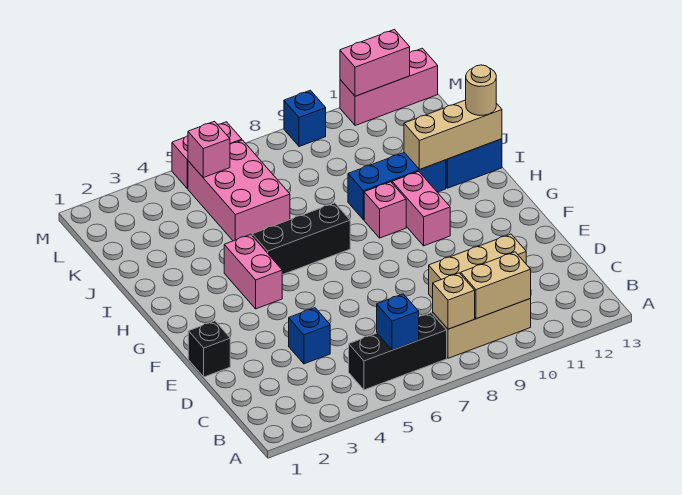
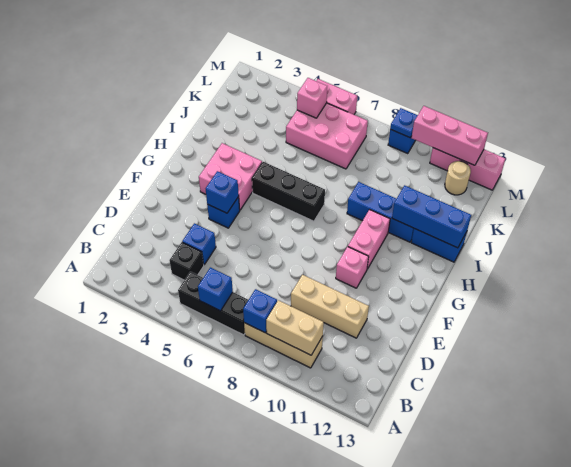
tan brick B8 level 2 -> blue brick B8 level 2
black brick E1 level 1 -> black brick C4 level 1
none -> blue brick F4 level 1
none -> blue brick F4 level 2
pink brick G4:H4 level 1 -> pink brick G3:H4 level 1
pink brick H9 level 1 -> pink brick F10 level 1
tan brick I11:I13 level 2 -> blue brick I11:I13 level 2
tan round brick I13 level 3 -> tan round brick L12 level 1
pink brick J5:L6 level 1 -> pink brick K5:L7 level 1
none -> blue plate M9 level 2
pink brick M11:M12 level 2 -> pink brick M10:M12 level 2

